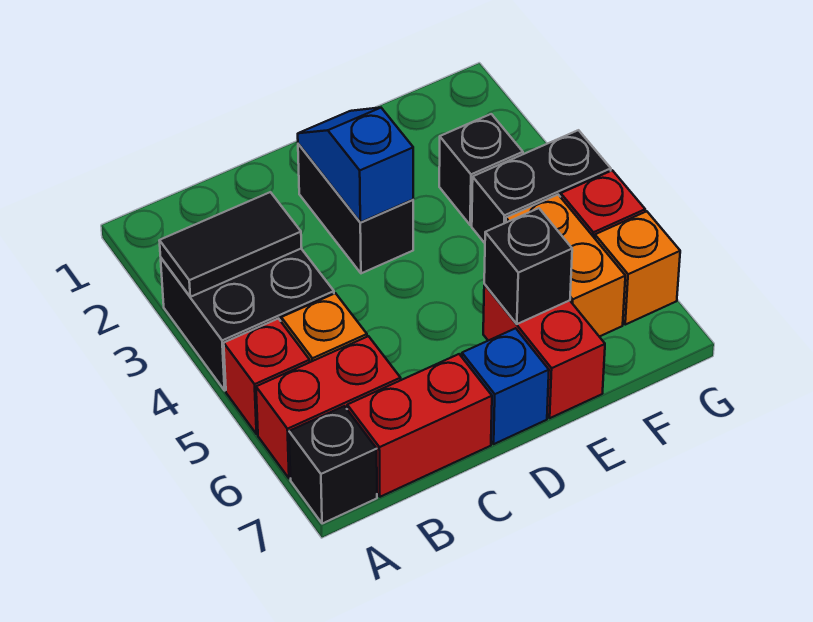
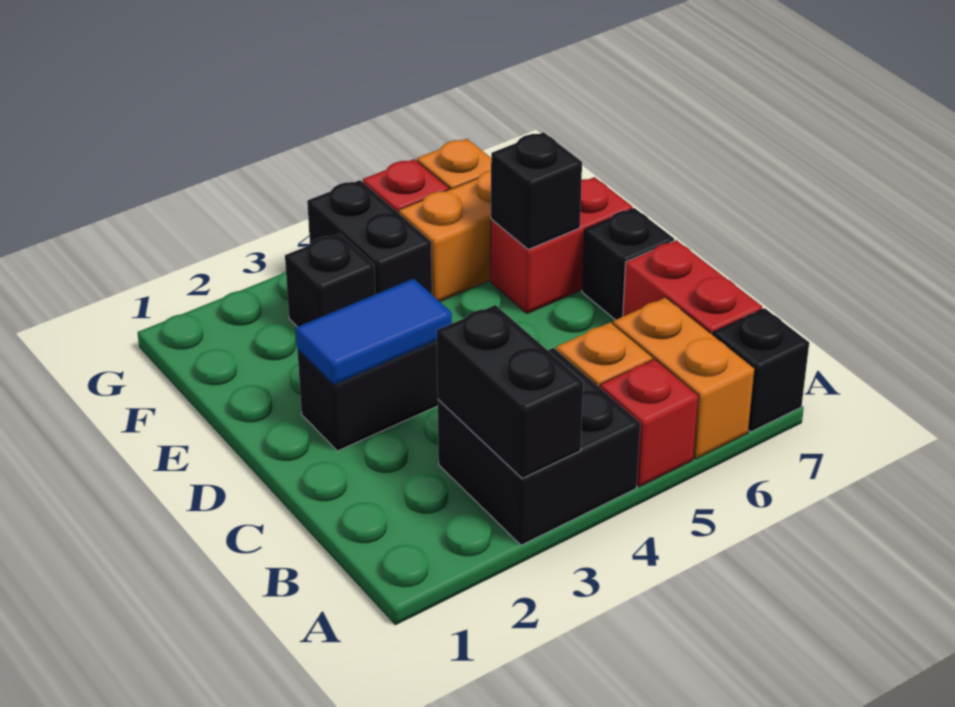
black tile A3:B3 level 2 -> black brick A3:B3 level 2
red brick A6:B6 level 1 -> orange brick A6:B6 level 1
blue slope D2:D3 level 2 top 3 -> blue tile D2:D3 level 2
blue brick D7 level 1 -> black brick D7 level 1

